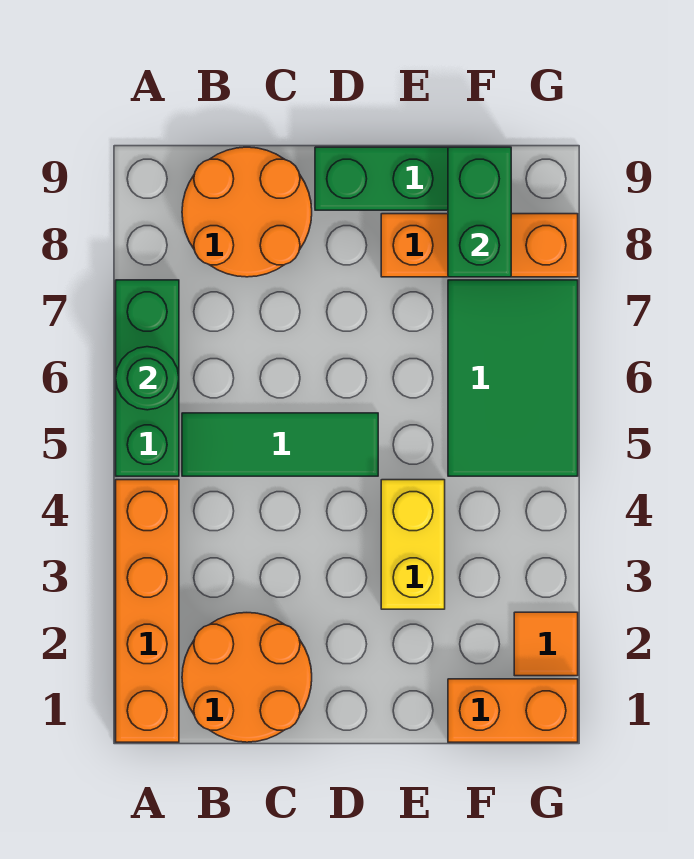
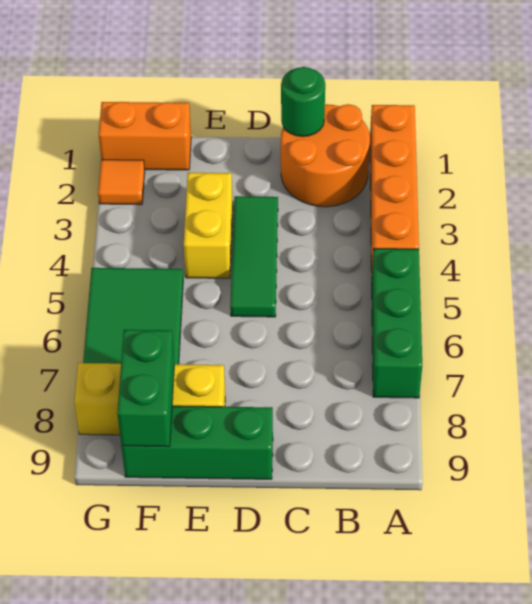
green round brick A6 level 2 -> green round brick C1 level 2
green tile B5:D5 level 1 -> green tile D3:D5 level 1
orange round brick B8:C9 level 1 -> none
orange brick E8:G8 level 1 -> yellow brick E8:G8 level 1

